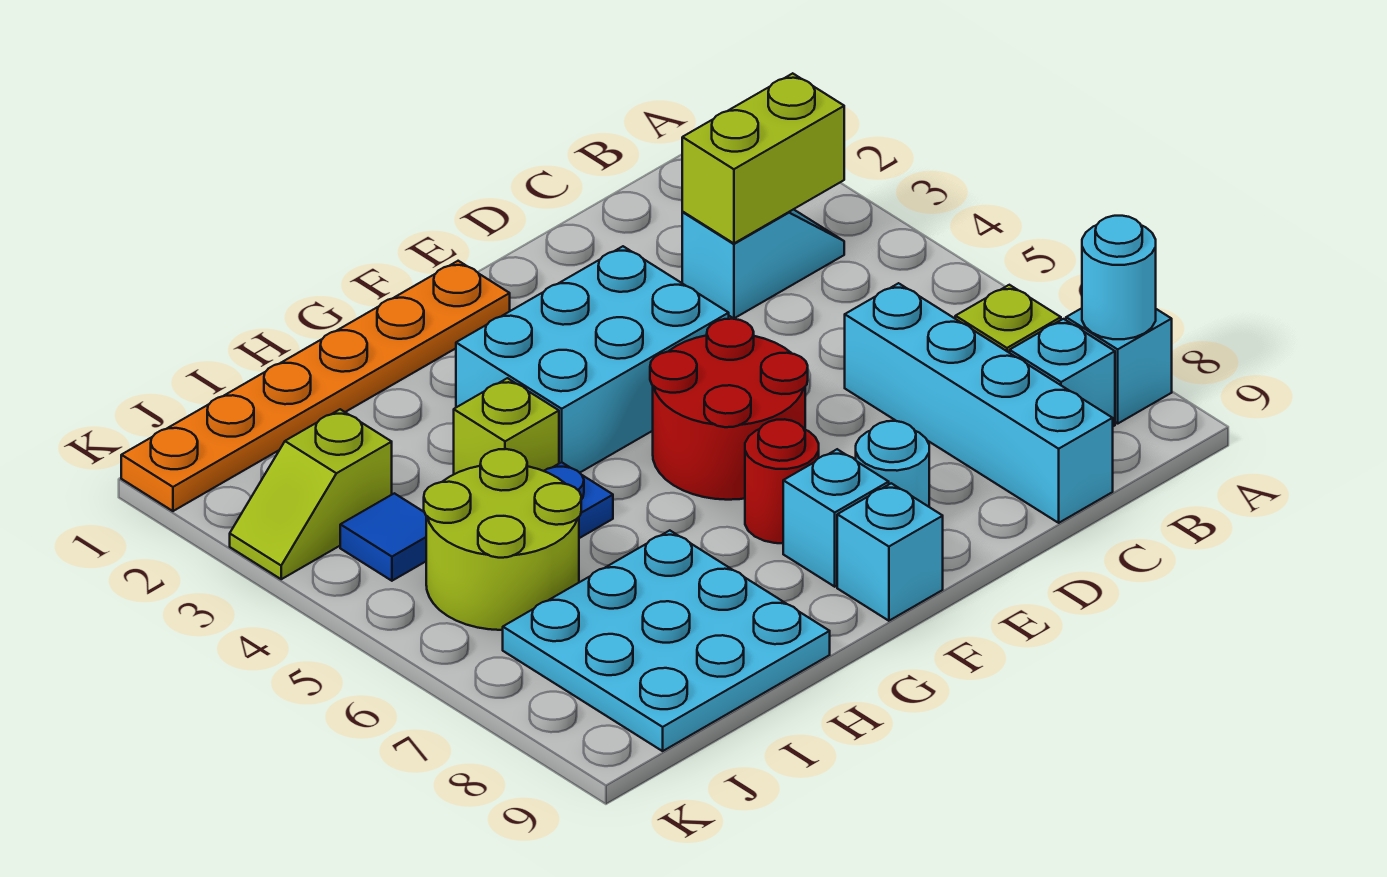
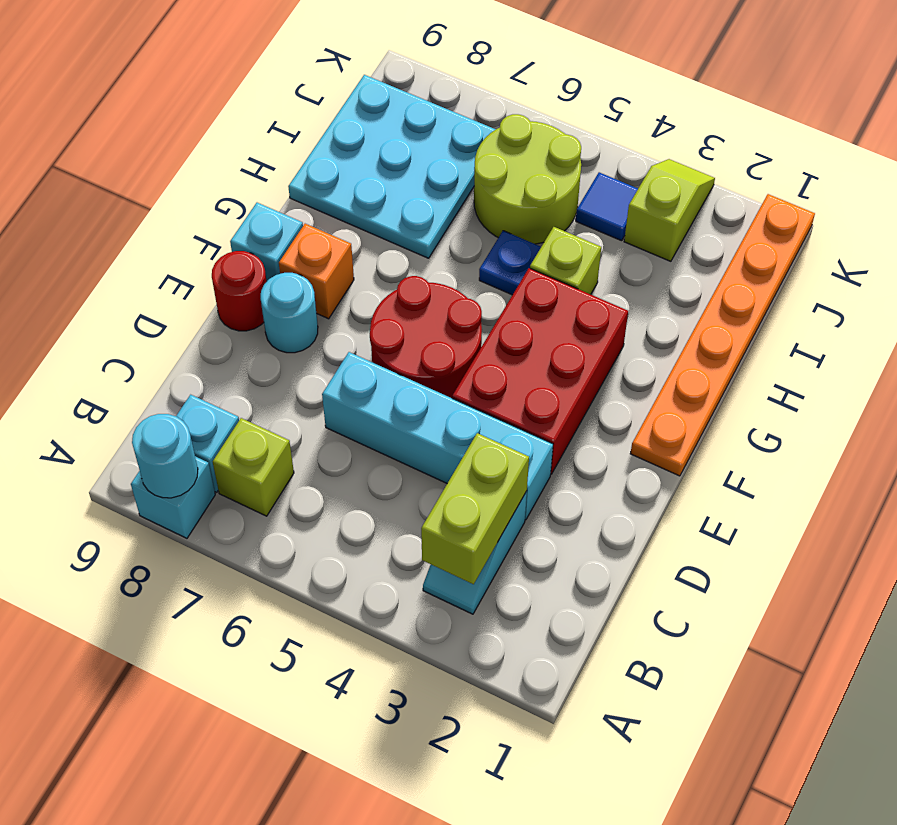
cyan brick C6:C9 level 1 -> cyan brick D3:D6 level 1
cyan brick E3:G4 level 1 -> red brick E3:G4 level 1
red round brick F7 level 1 -> red round brick E9 level 1
cyan brick F8 level 1 -> orange brick F8 level 1

